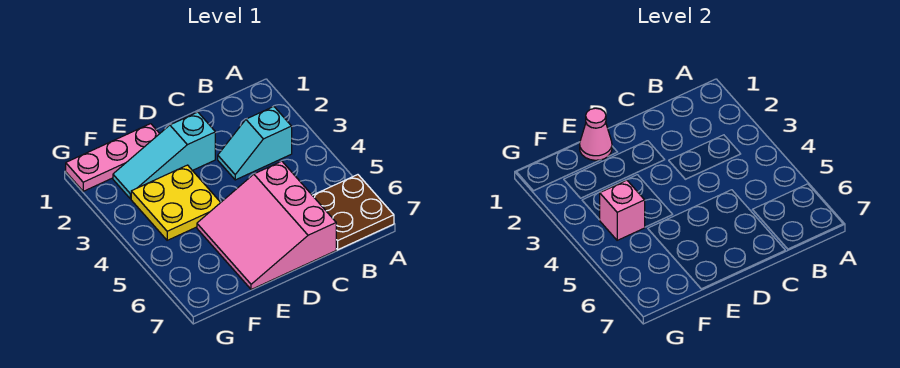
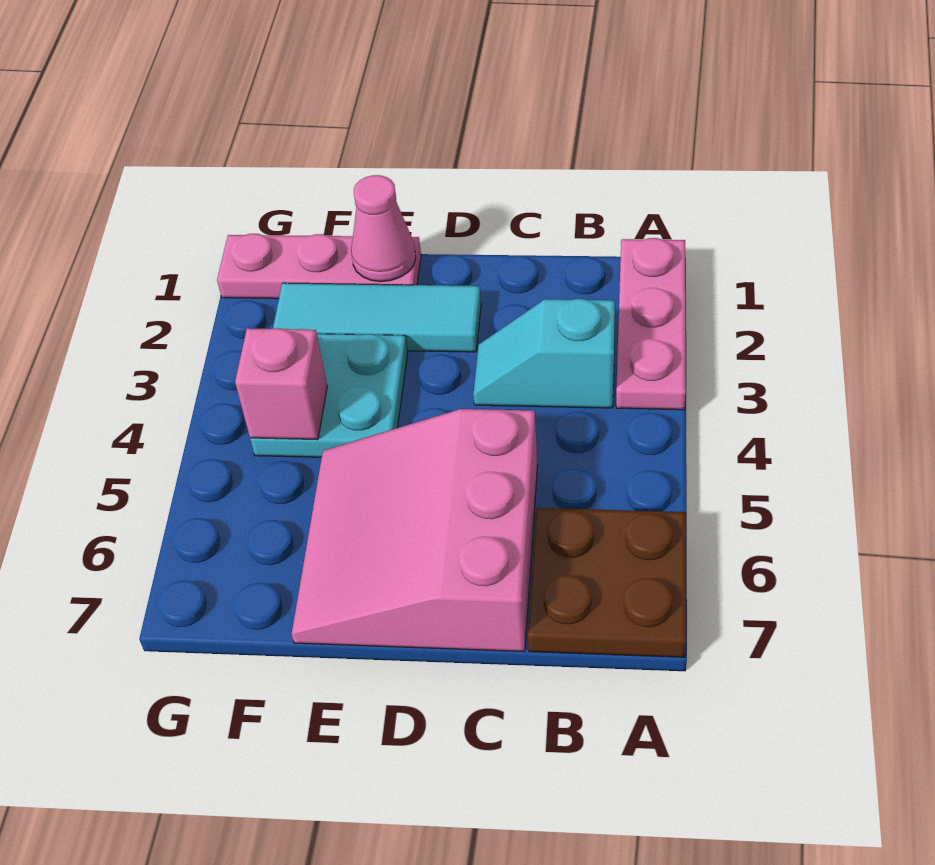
none -> pink plate A1:A3 level 1
cyan slope D2:F2 level 1 top D -> cyan tile D2:F2 level 1
yellow plate E3:F4 level 1 -> cyan plate E3:F4 level 1

